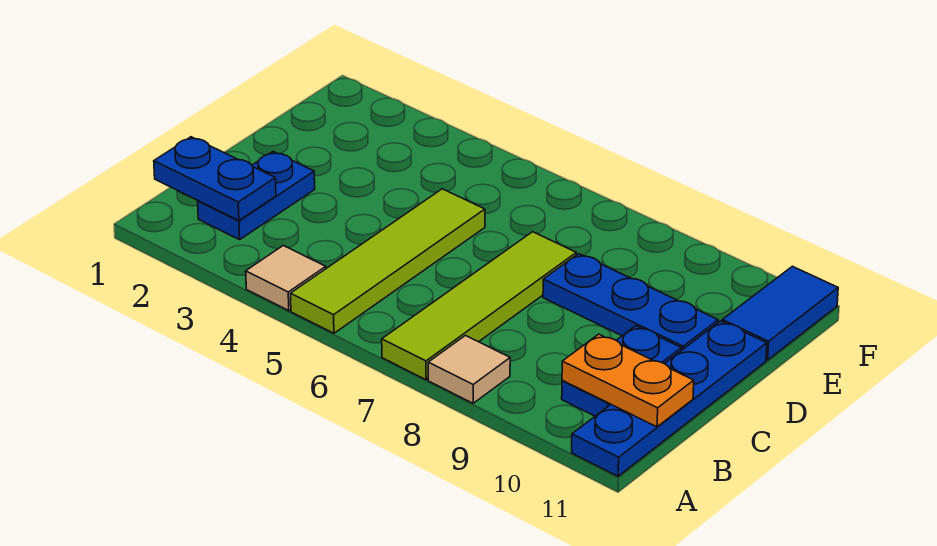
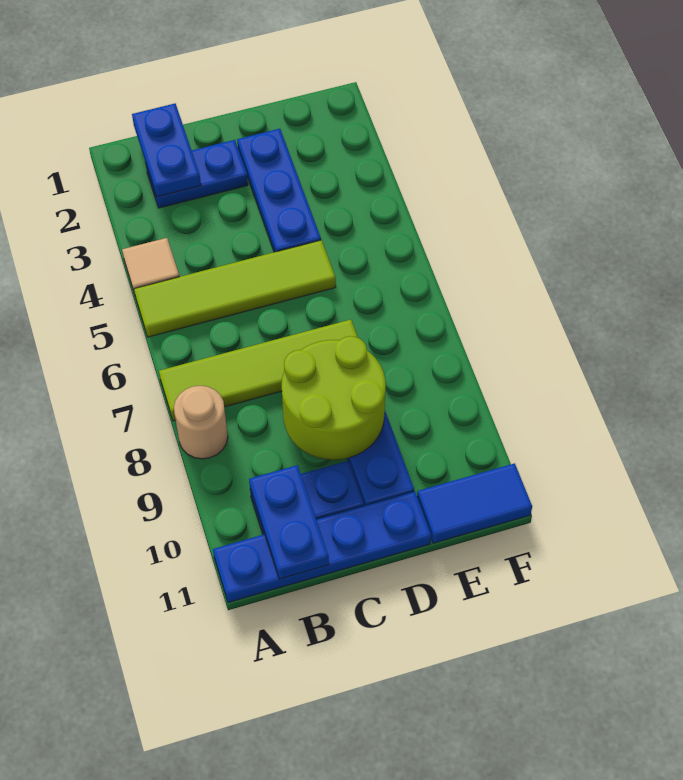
tan tile A8 level 1 -> tan round brick A8 level 1
orange plate B10:B11 level 2 -> blue plate B10:B11 level 2
none -> lime round brick C8:D9 level 2
none -> blue plate D2:D4 level 1

